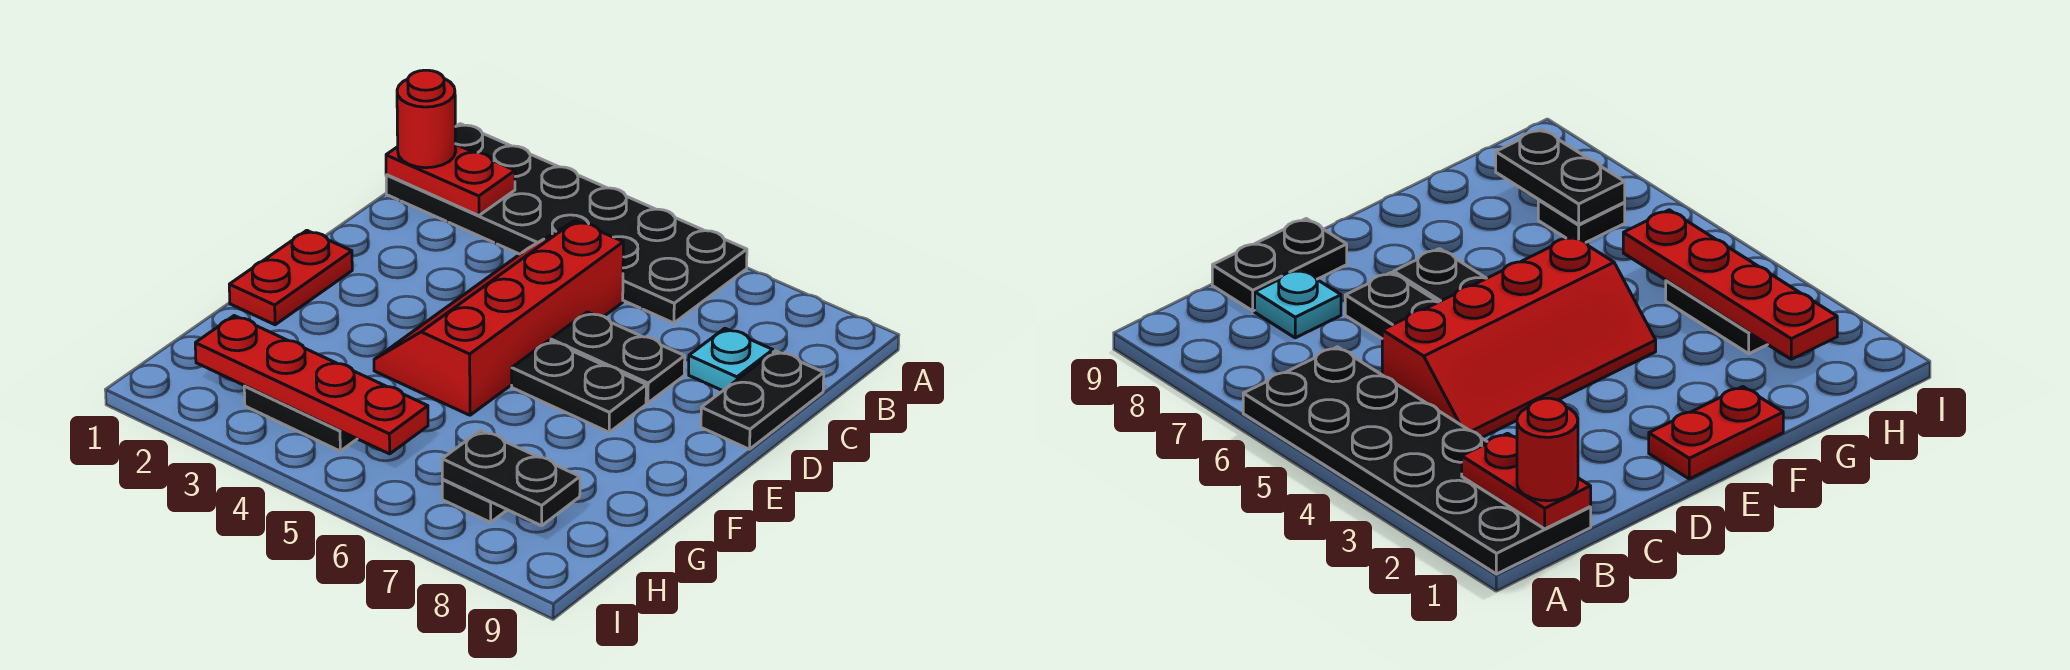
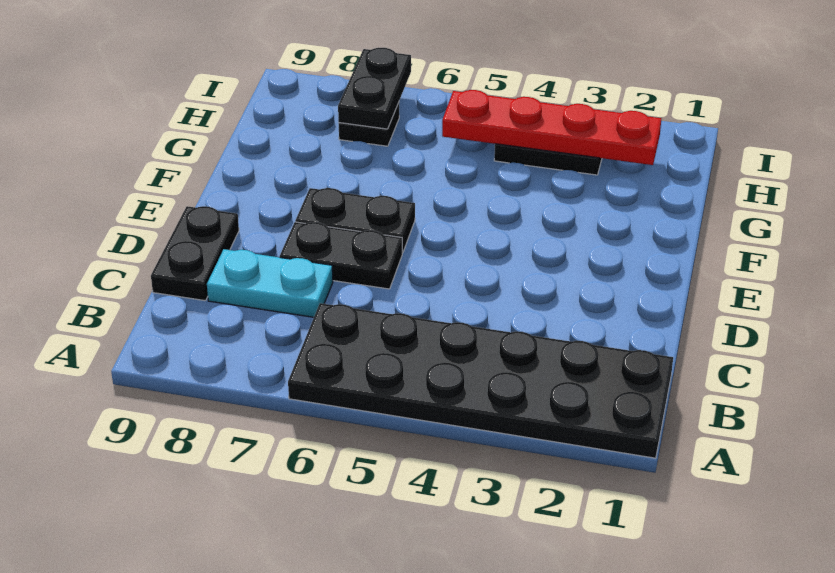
red plate B1:B2 level 2 -> none
red round brick B1 level 3 -> none
red slope C4:F5 level 1 top 5 -> none
cyan plate C8 level 1 -> cyan plate C7:C8 level 1
red plate E1:F1 level 1 -> none
black plate H7:H8 level 2 -> black plate H7:I7 level 2

